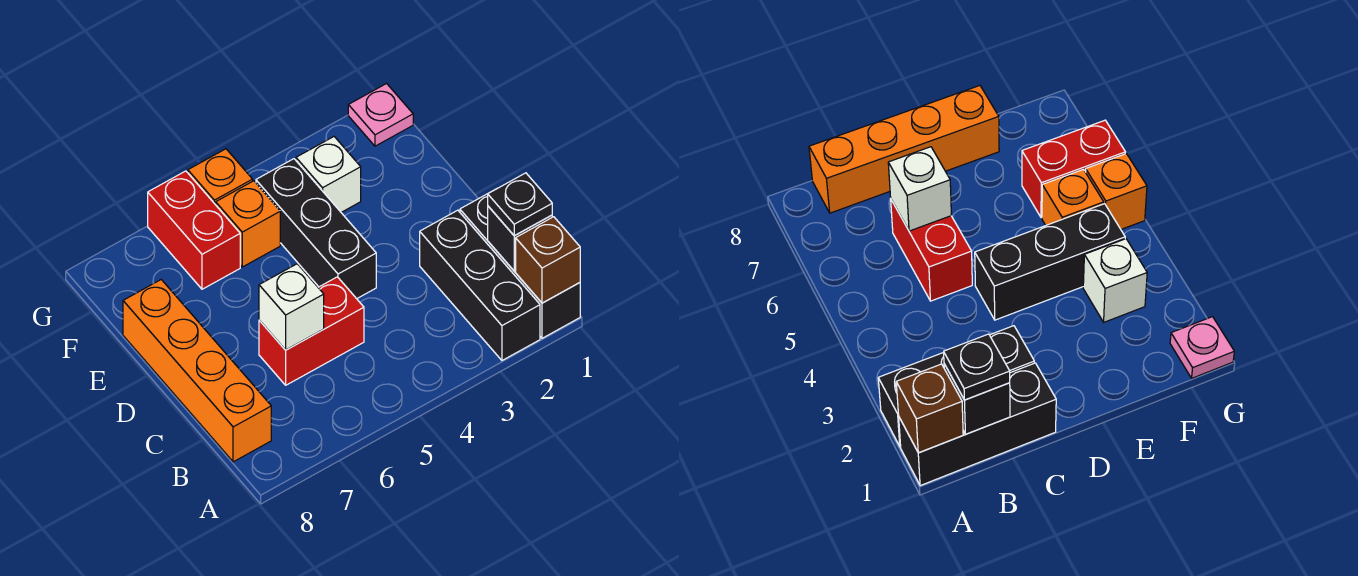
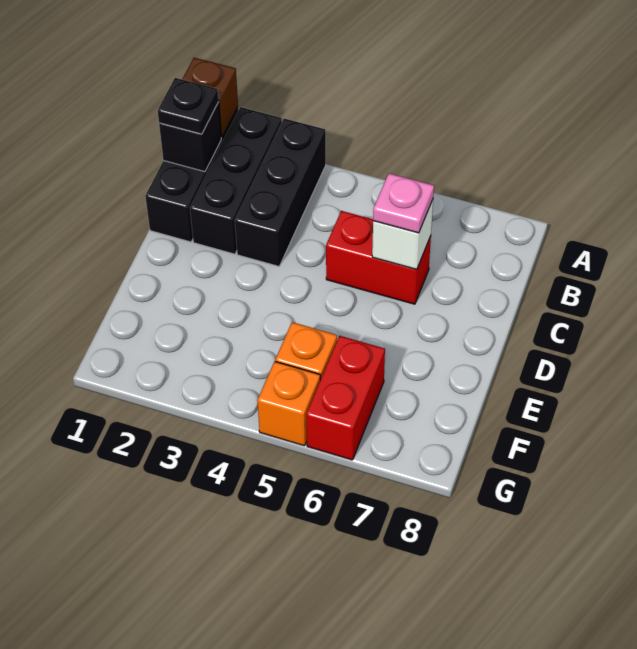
orange brick B8:E8 level 1 -> none
black brick D4:F4 level 1 -> black brick A3:C3 level 1
white brick F3 level 1 -> none
pink plate G1 level 1 -> pink plate C6 level 3

